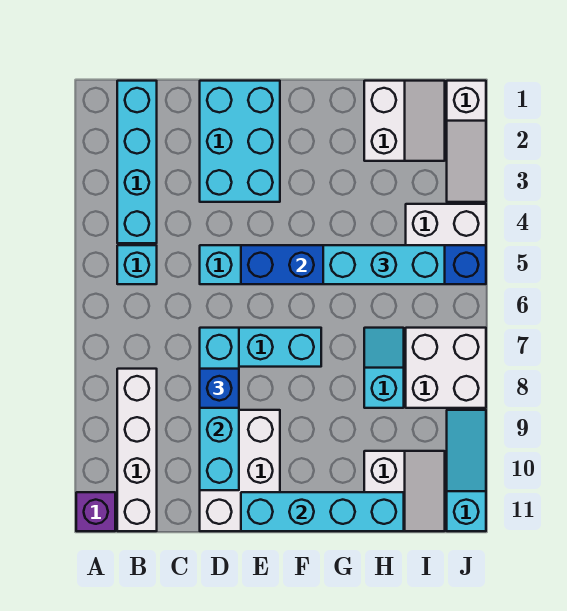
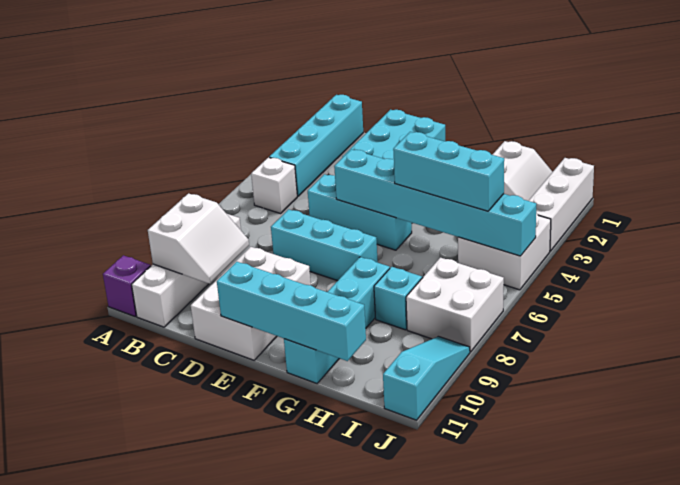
cyan brick B5 level 1 -> white brick B5 level 1
cyan brick D7:D10 level 2 -> cyan brick G8:G11 level 1
blue brick D8 level 3 -> none
blue brick E5:J5 level 2 -> cyan brick E5:J5 level 2
white slope H10:I11 level 1 top H -> white slope B9:C10 level 2 top B
white slope J1:J3 level 1 top 1 -> white brick J1:J3 level 1

